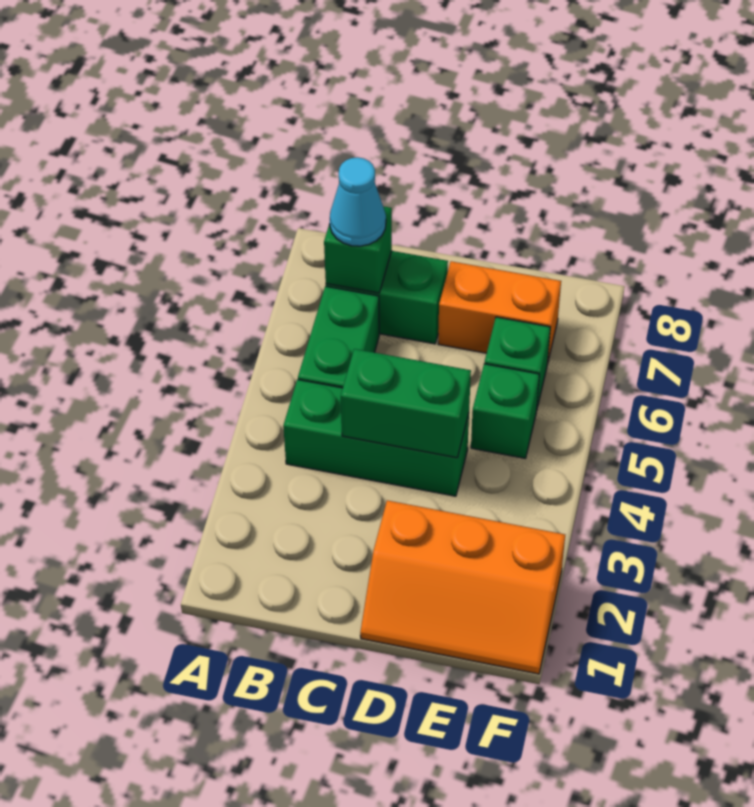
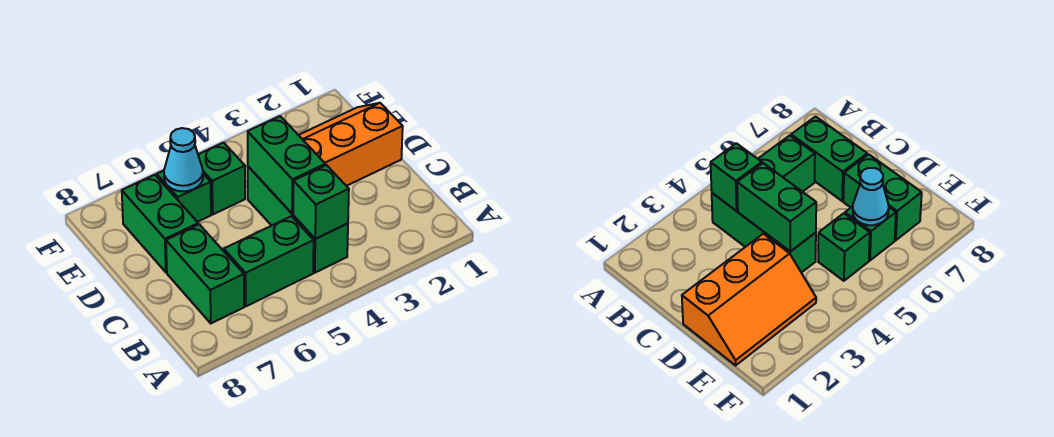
green brick B7 level 2 -> green brick B4 level 2
cyan cone B7 level 3 -> cyan cone E6 level 2
orange slope D1:F2 level 1 top 2 -> orange slope D1:E3 level 1 top D
orange brick D7:E7 level 1 -> green brick D7:E7 level 1

